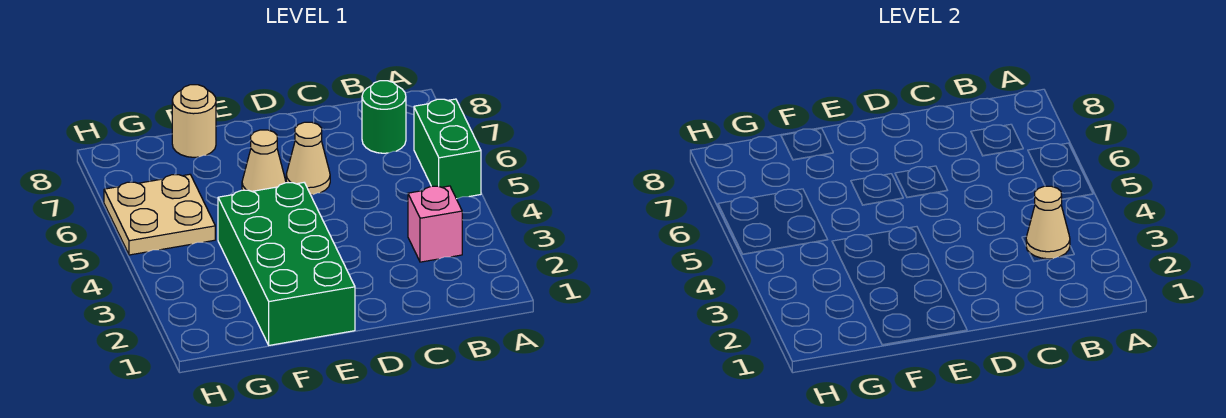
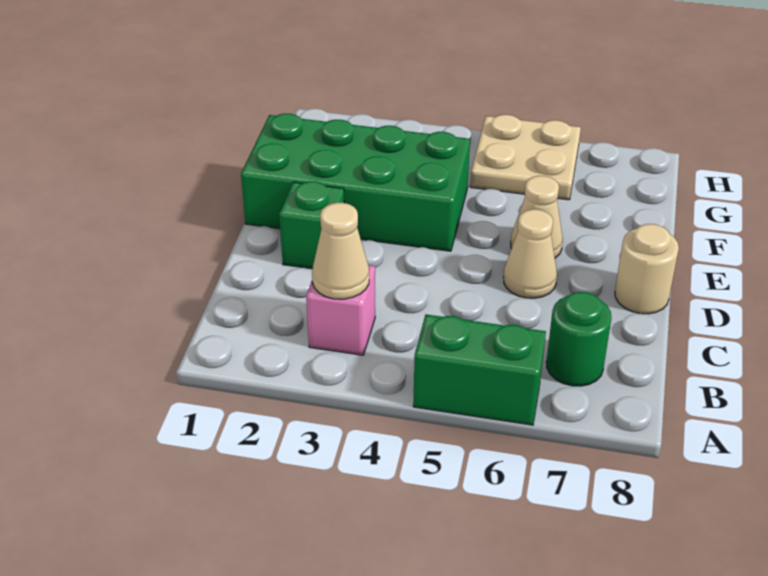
none -> green brick D2 level 1
tan round brick F8 level 1 -> tan round brick D8 level 1

